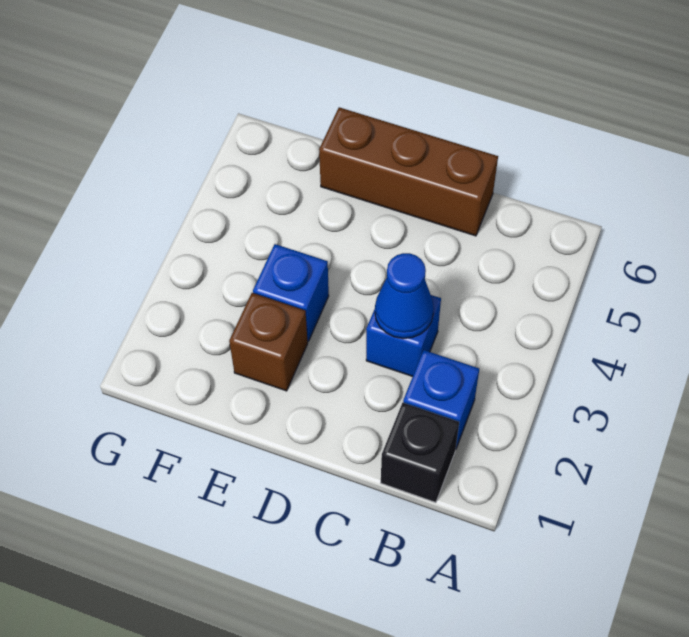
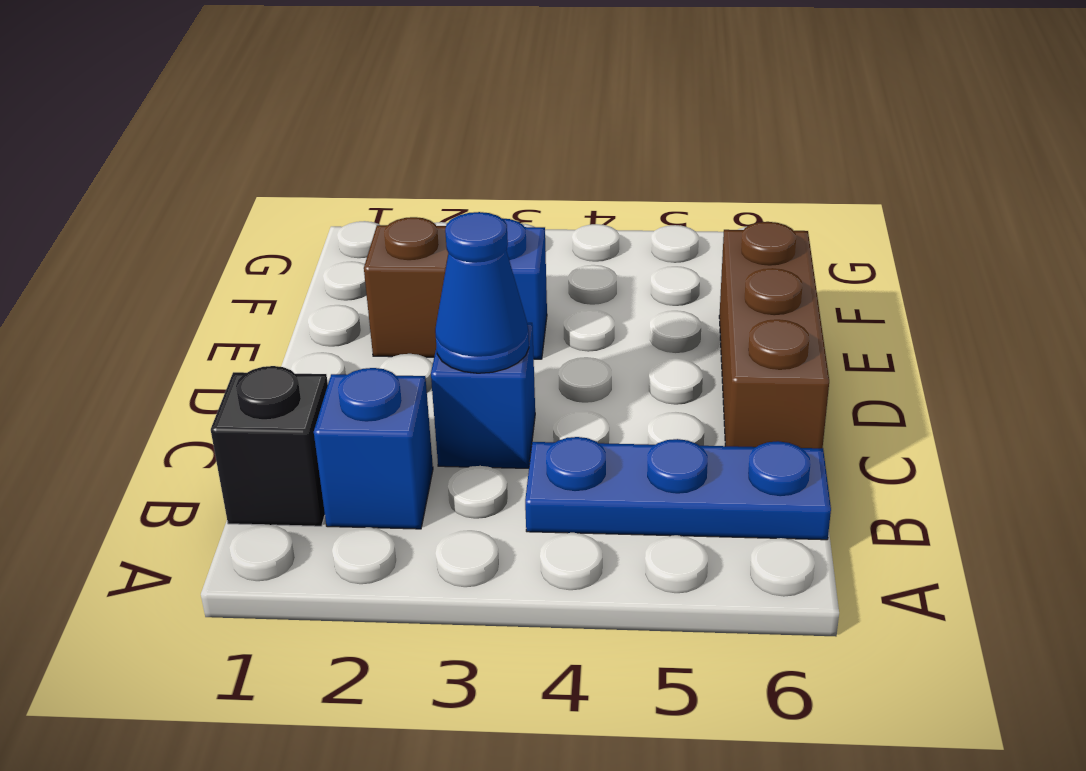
none -> blue plate B4:B6 level 1

